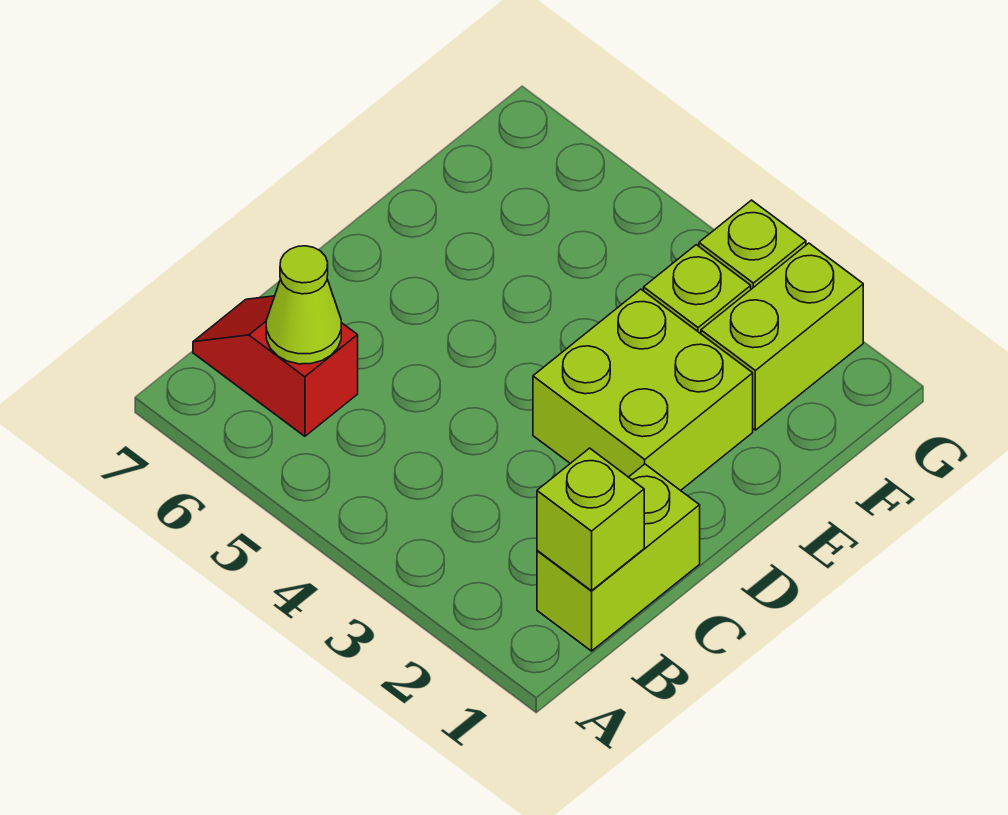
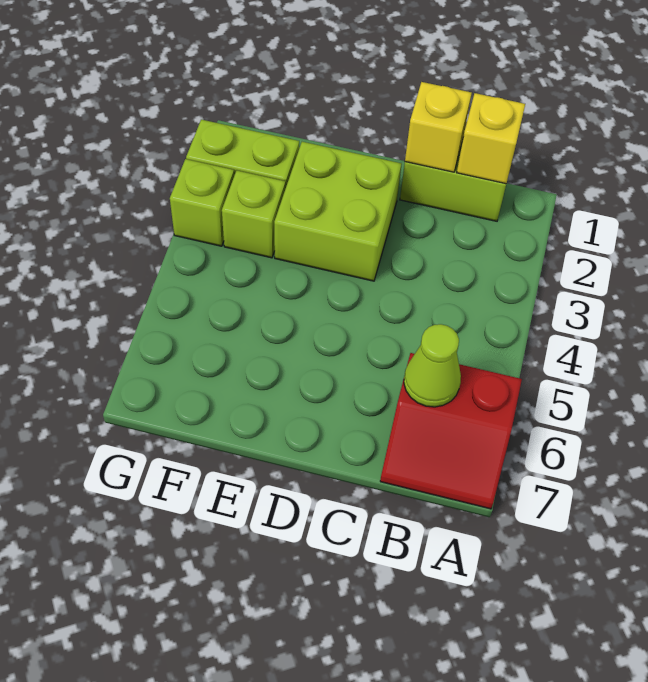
lime brick B1 level 2 -> yellow brick B1 level 2
red slope B6:B7 level 1 top 6 -> red slope A6:B7 level 1 top 6
none -> yellow brick C1 level 2

